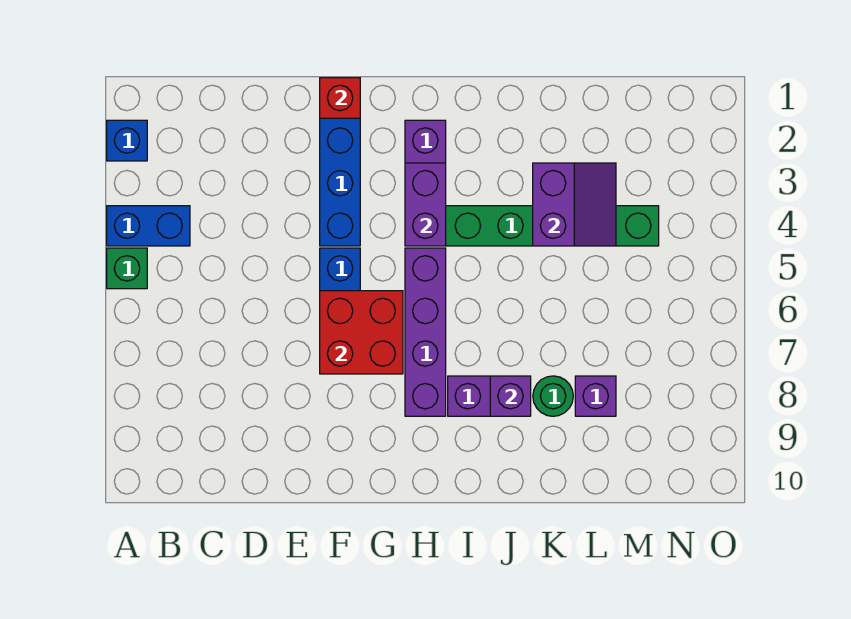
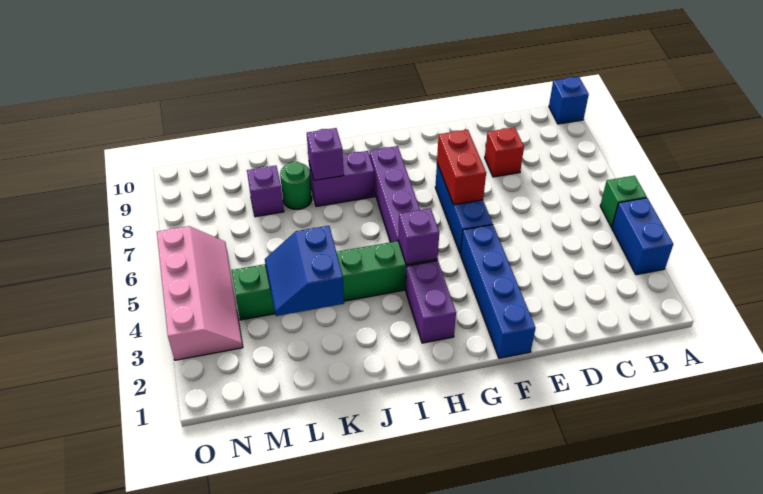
blue brick A2 level 1 -> blue brick A10 level 1
blue brick A4:B4 level 1 -> blue brick A3:A4 level 1
red brick F1 level 2 -> red brick D8 level 1
red brick F6:G7 level 2 -> red brick F6:F7 level 2
purple brick H3:H4 level 2 -> purple brick H4 level 2
purple slope K3:L4 level 2 top K -> blue slope K3:L4 level 2 top K
none -> pink slope N3:O6 level 1 top O

